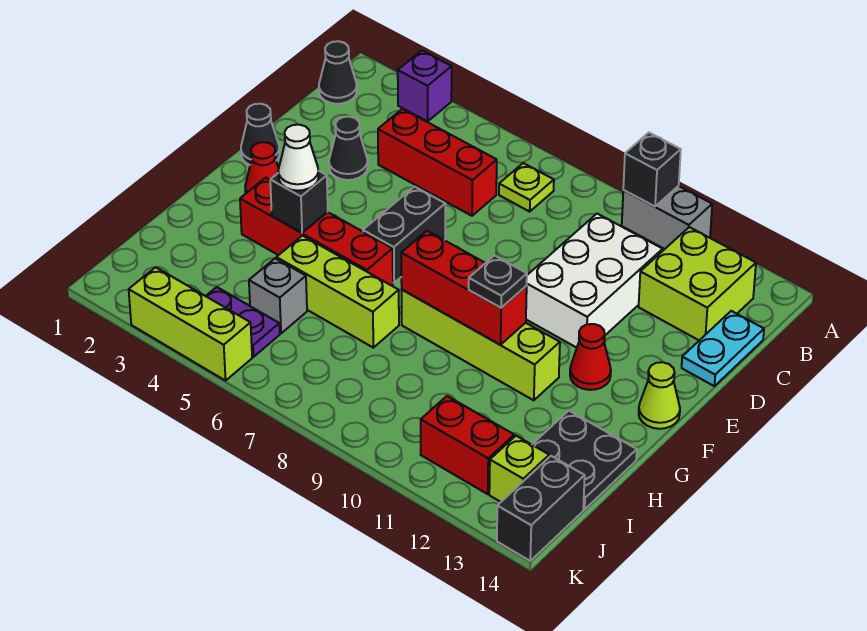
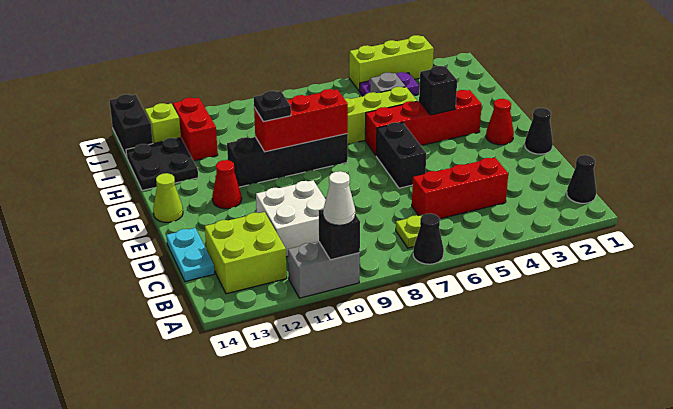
purple brick A3 level 1 -> none
white brick C10:E11 level 1 -> white brick C10:D11 level 1
black cone D3 level 1 -> black cone A7 level 1
white cone G4 level 3 -> white cone A10 level 3
lime brick G8:G11 level 1 -> black brick G8:G11 level 1
red brick J11:J12 level 1 -> red brick I12:J12 level 1

